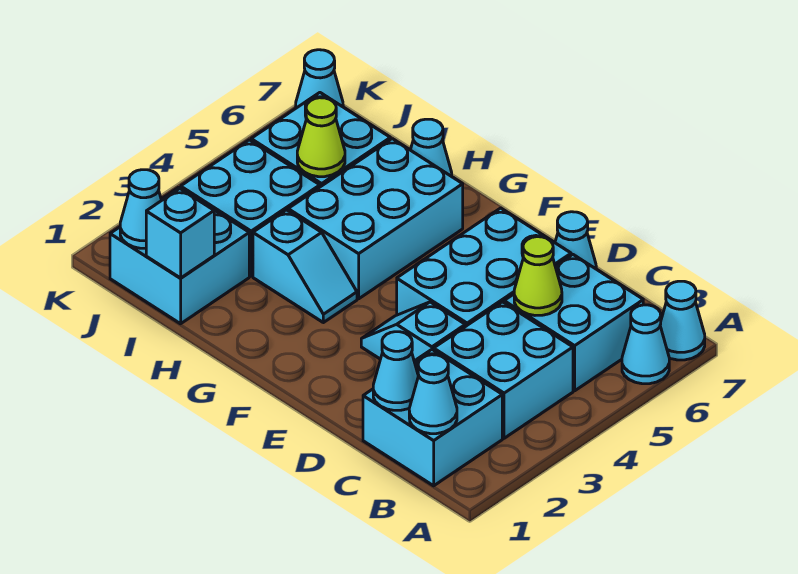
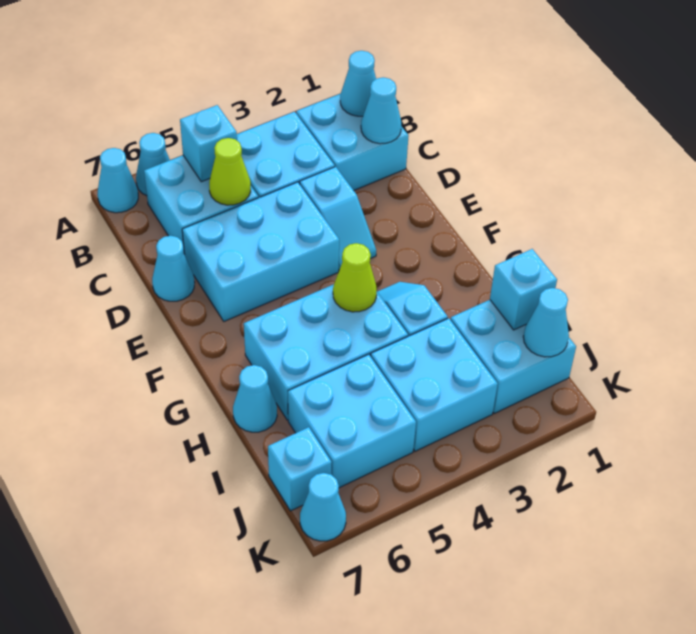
none -> cyan brick B5 level 2
lime cone I5 level 2 -> lime cone G4 level 2
none -> cyan brick J7 level 1

